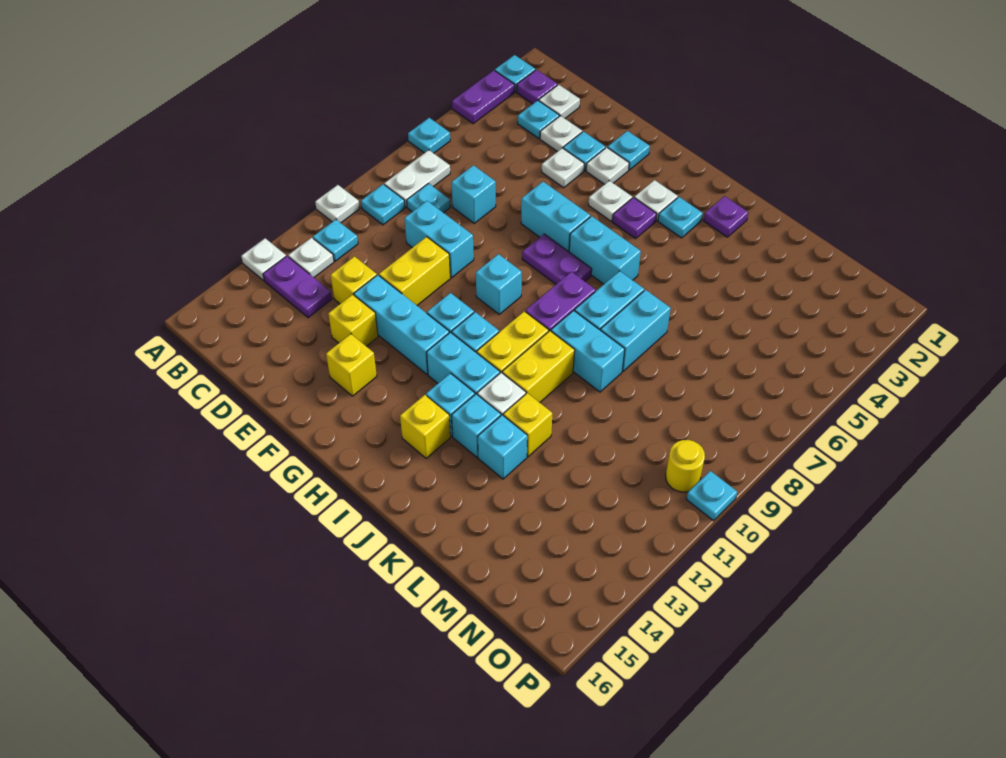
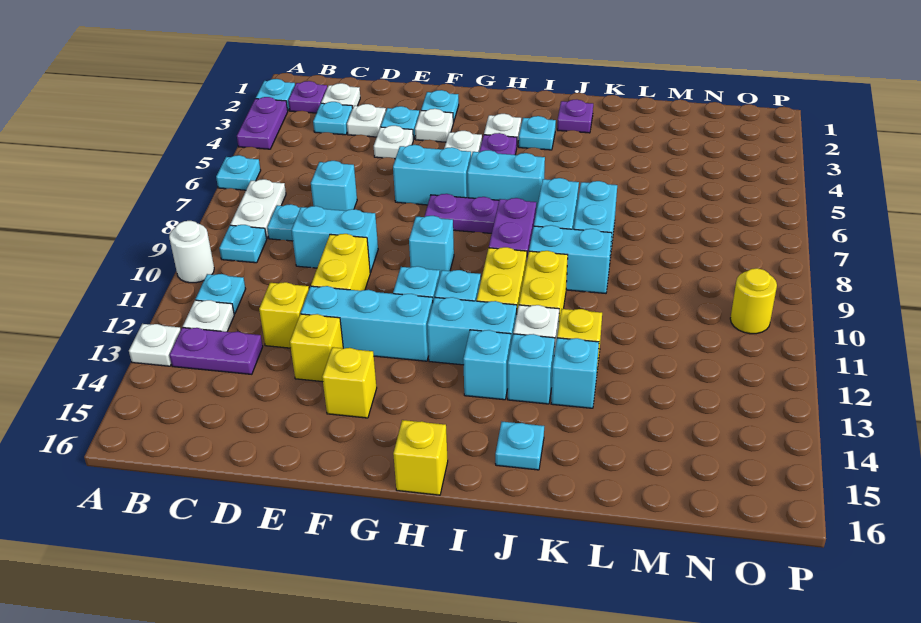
white plate A10 level 1 -> white round brick A10 level 1
yellow brick I14 level 1 -> yellow brick H16 level 1
cyan plate P10 level 1 -> cyan plate J15 level 1

